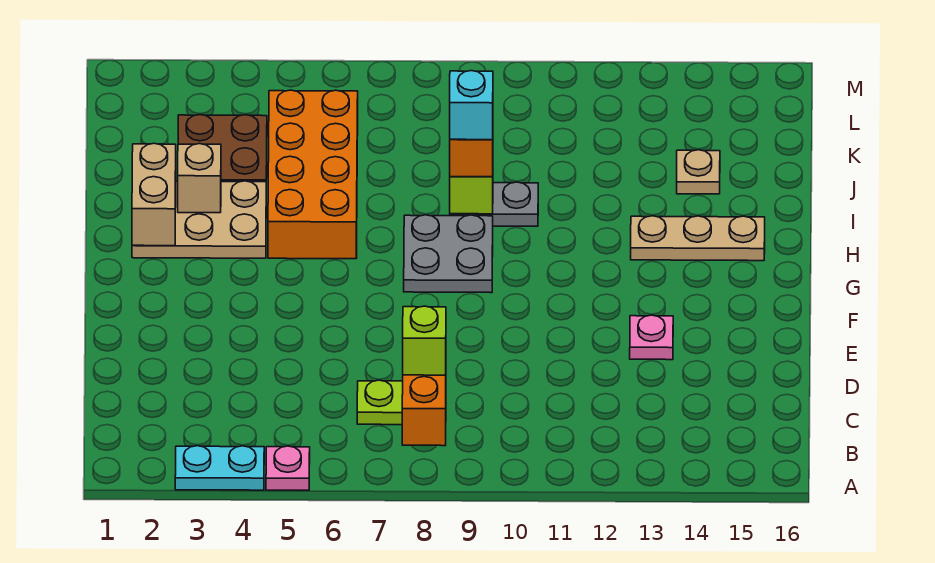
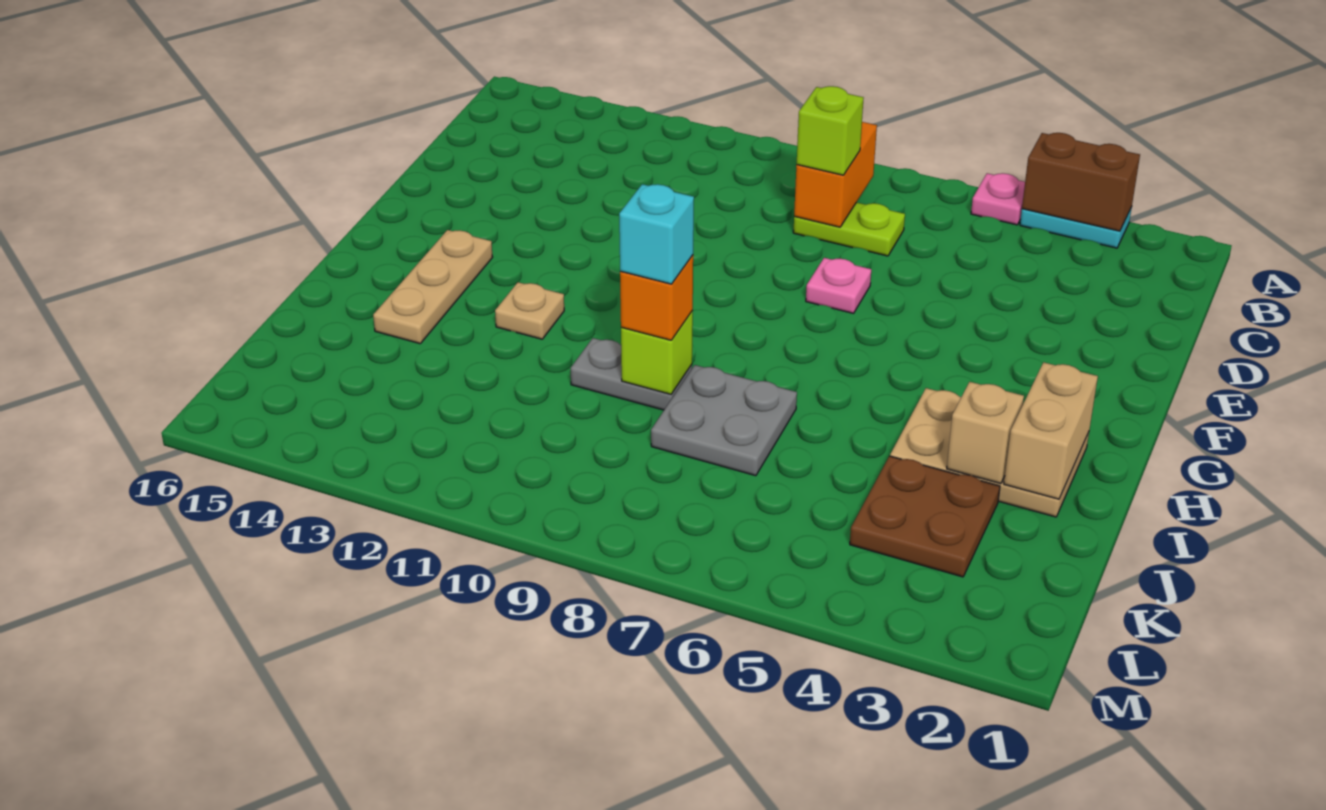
none -> brown brick A3:A4 level 2
pink plate E13 level 1 -> pink plate E7 level 1
grey plate G8:H9 level 1 -> grey plate I7:J8 level 1
orange brick H5:K6 level 1 -> none
tan plate H13:H15 level 1 -> tan plate G14:I14 level 1
tan plate J14 level 1 -> tan plate H12 level 1

